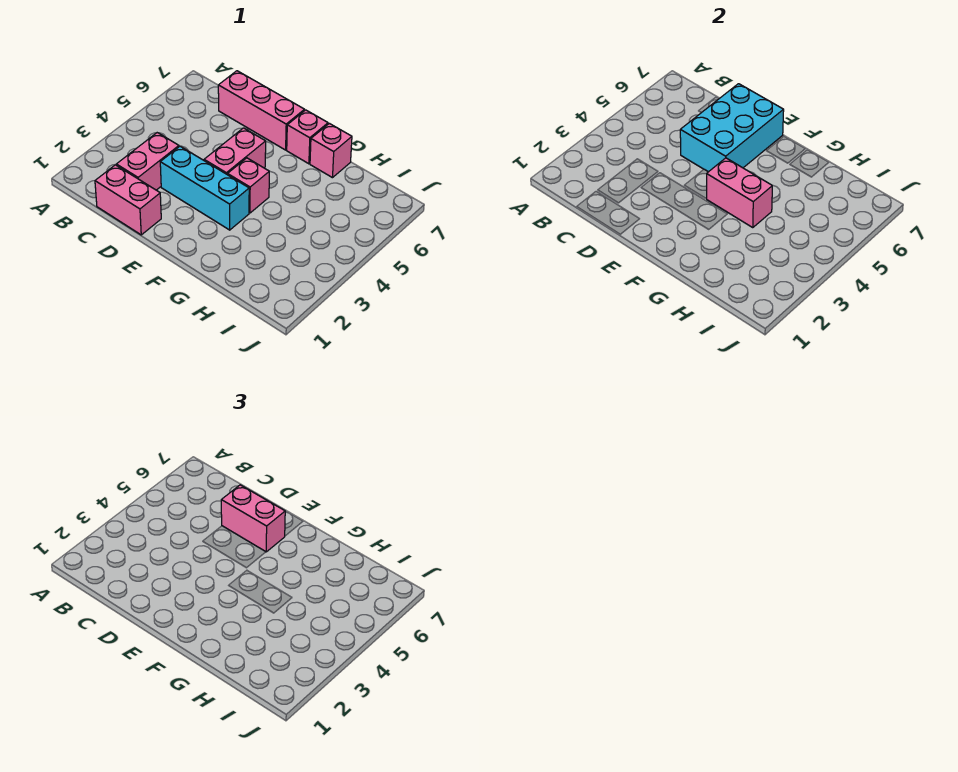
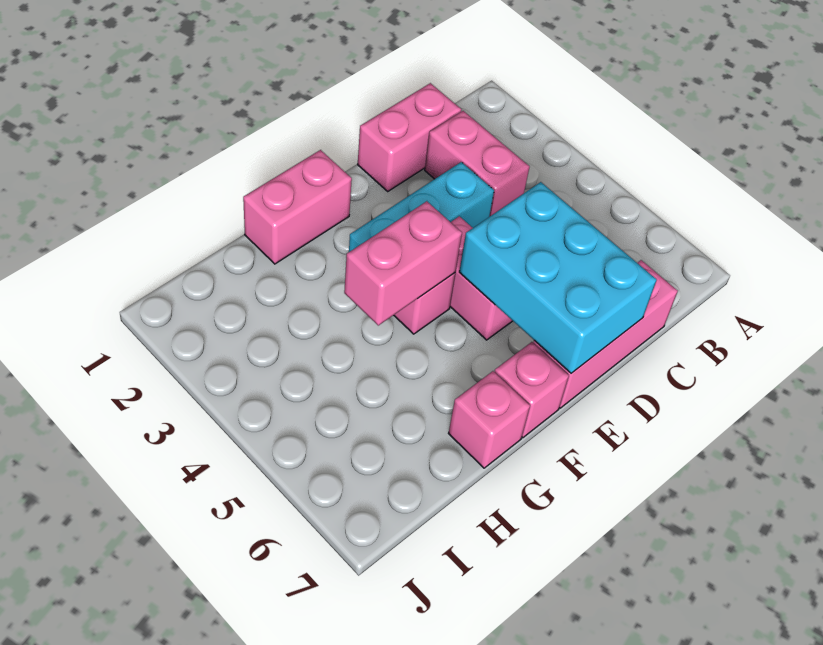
pink brick D6:E6 level 3 -> pink brick F1:G1 level 1

